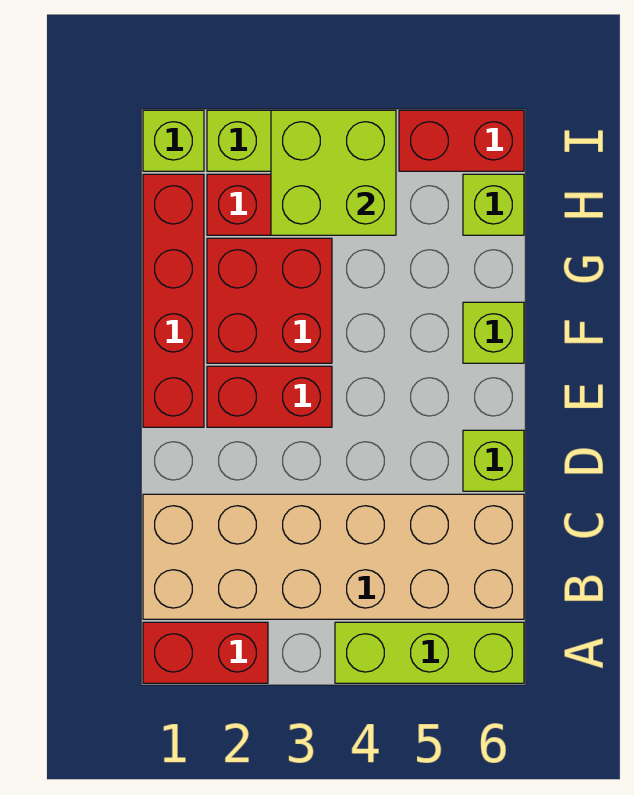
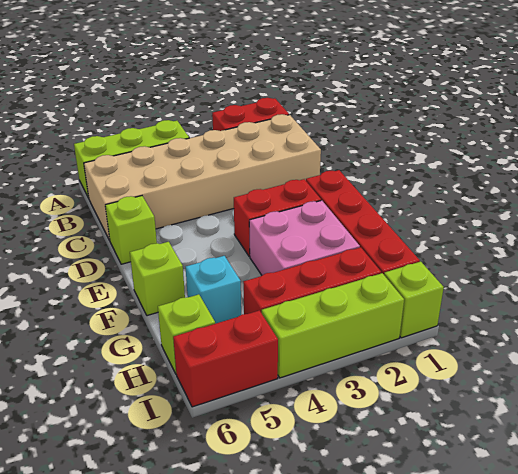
red brick F2:G3 level 1 -> pink brick F2:G3 level 1
none -> cyan brick G5 level 1
lime brick H3:I4 level 2 -> none

